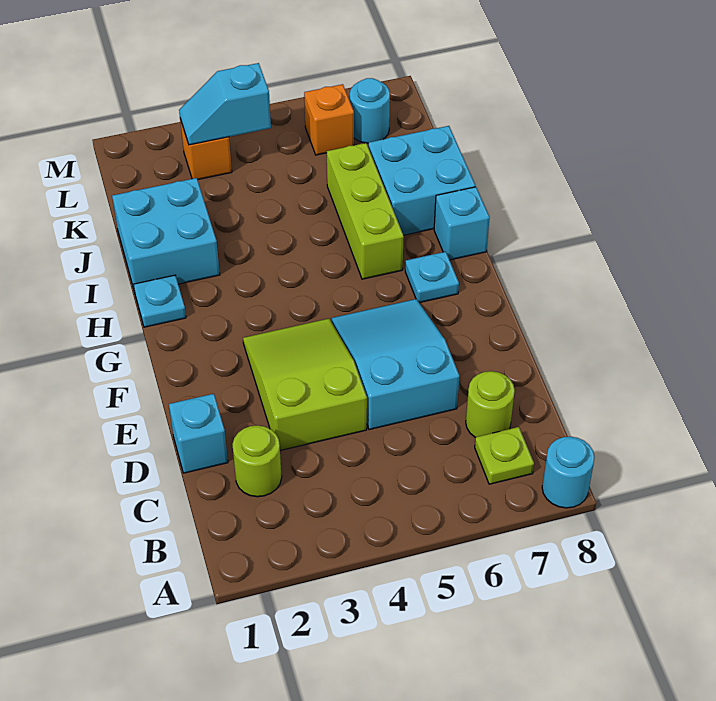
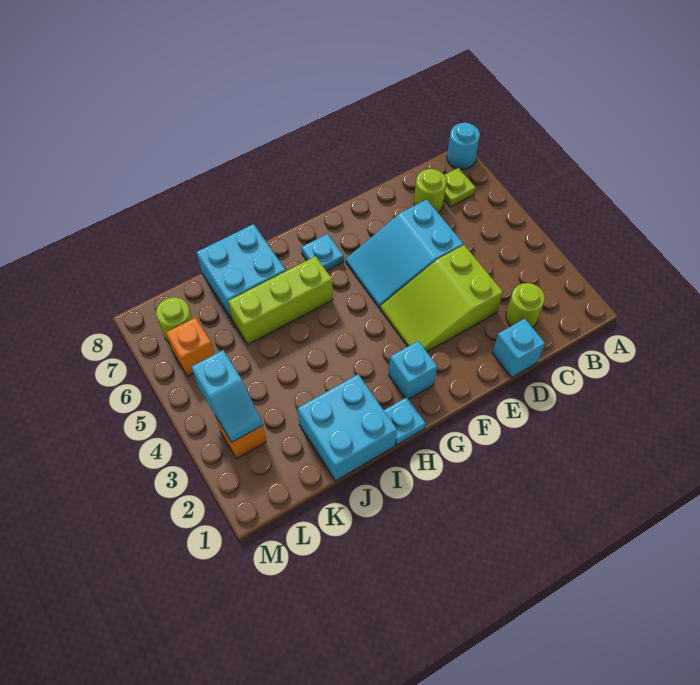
cyan brick H8 level 1 -> cyan brick G2 level 1
cyan round brick L7 level 1 -> lime round brick L7 level 1

